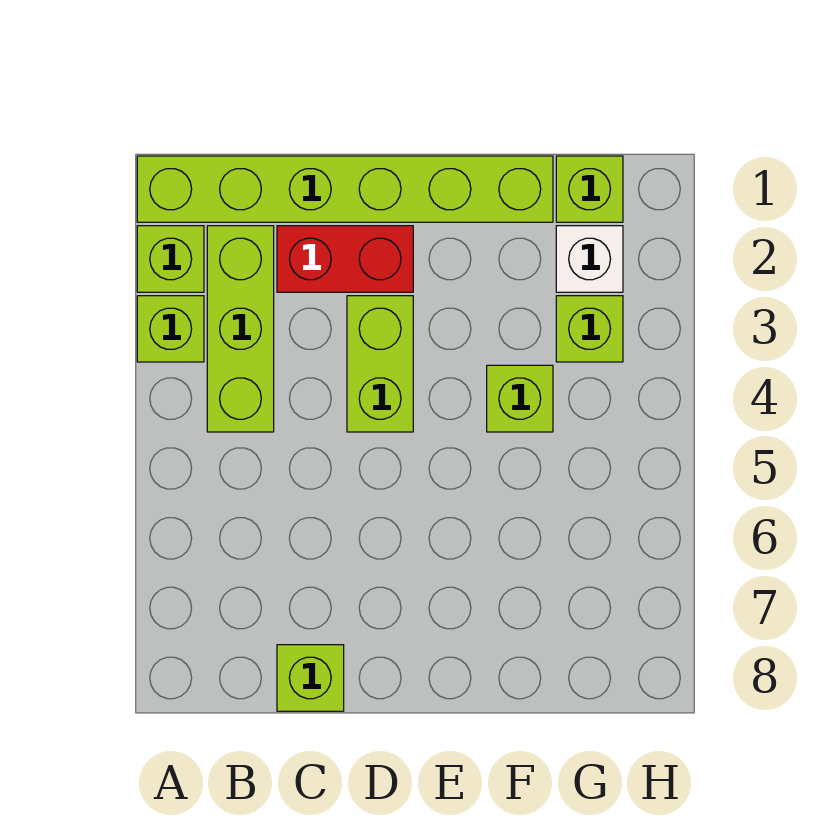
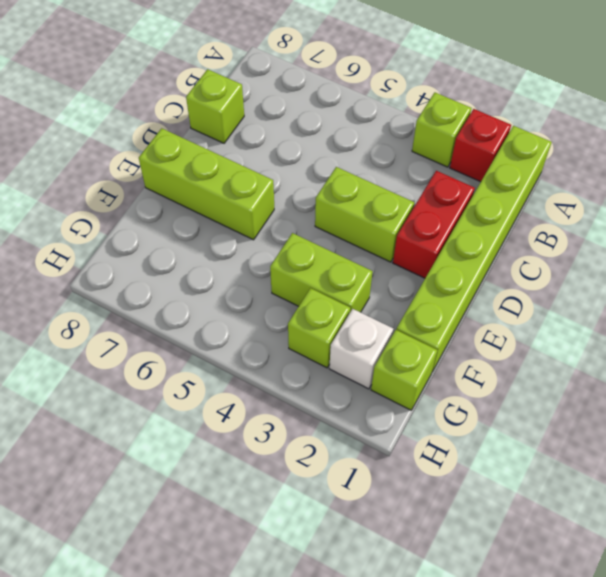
lime brick A2 level 1 -> red brick A2 level 1
lime brick B2:B4 level 1 -> lime brick E6:E8 level 1
lime brick F4 level 1 -> lime brick F3:F4 level 1

